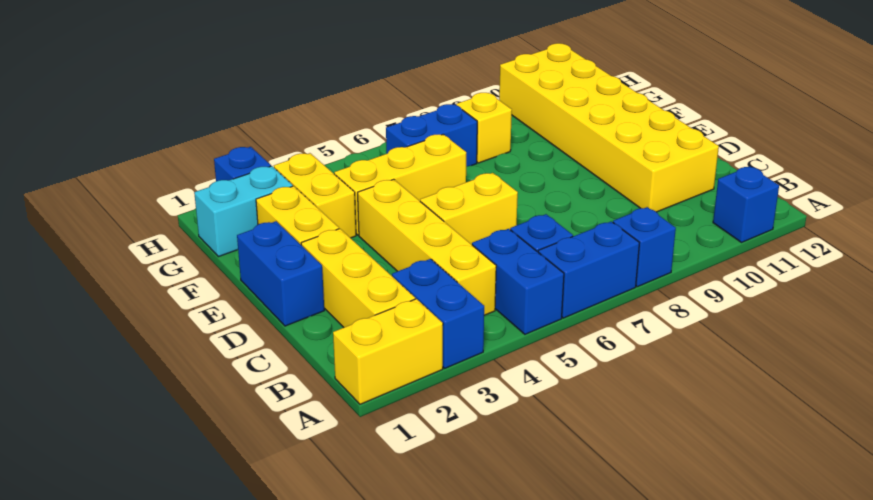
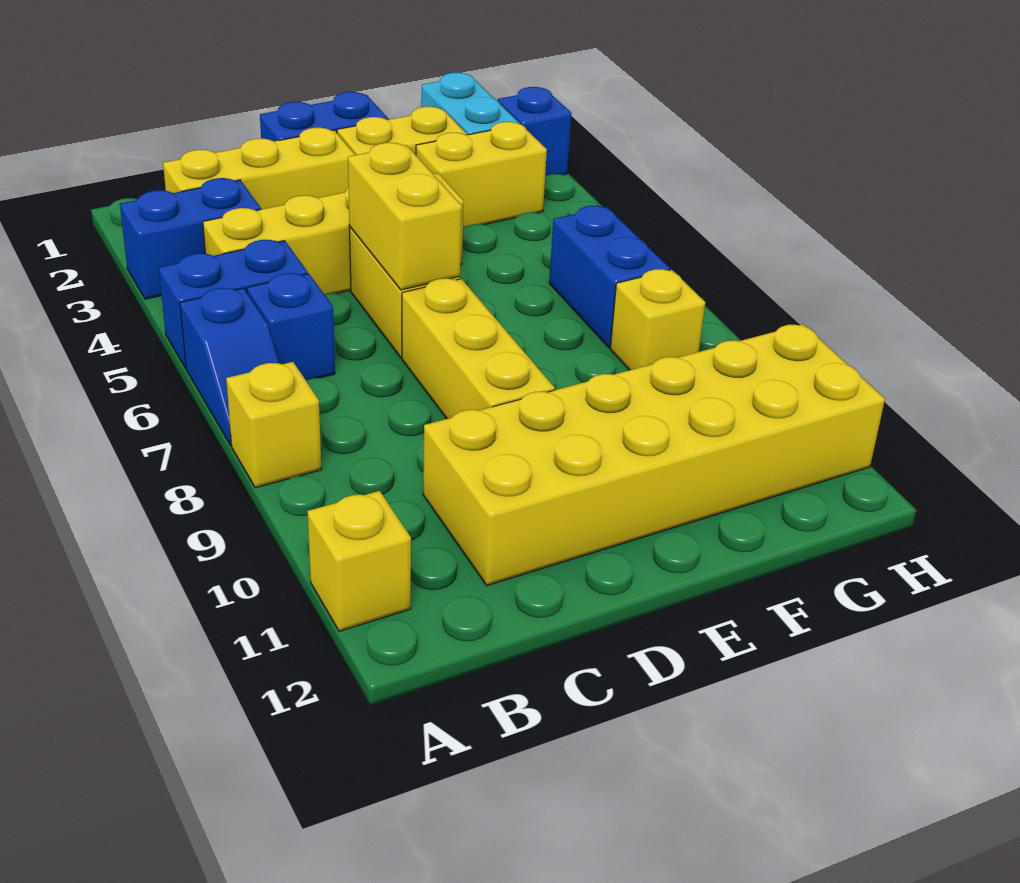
yellow brick A1:A2 level 1 -> yellow brick D5:D6 level 2
blue brick A6:A7 level 1 -> blue slope A6:A7 level 1 top 6
blue brick A8 level 1 -> yellow brick A8 level 1
blue brick A11 level 1 -> yellow brick A11 level 1
yellow brick F4:F6 level 1 -> yellow brick D7:D9 level 1

